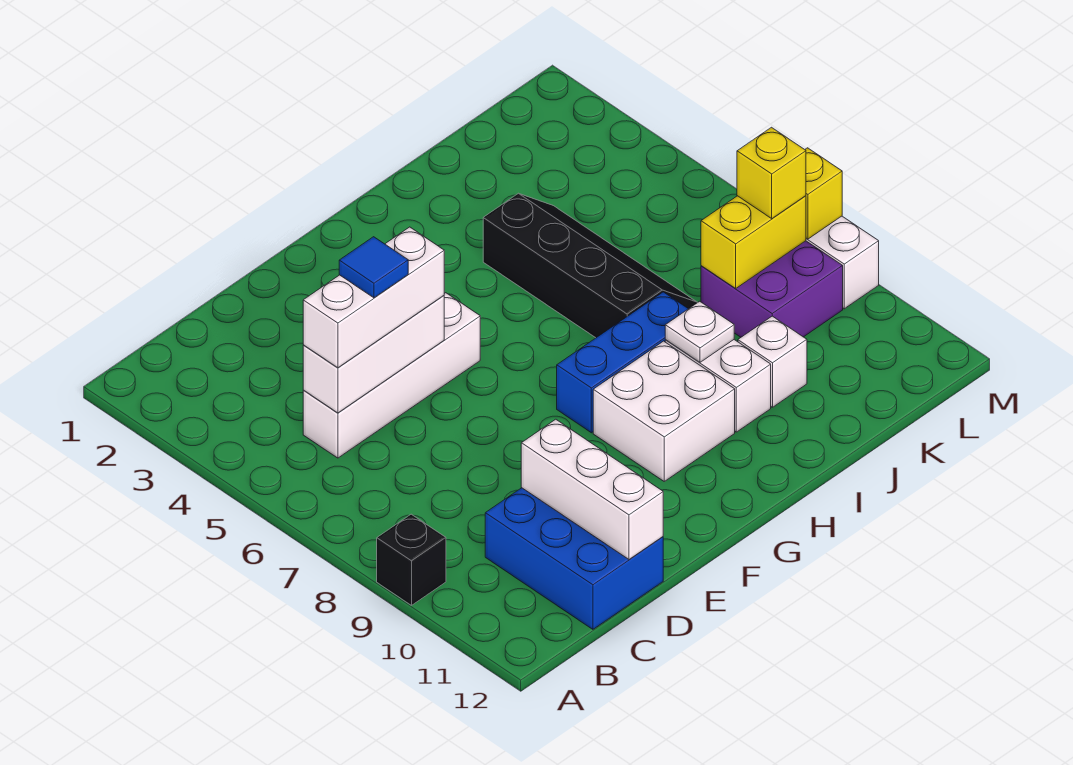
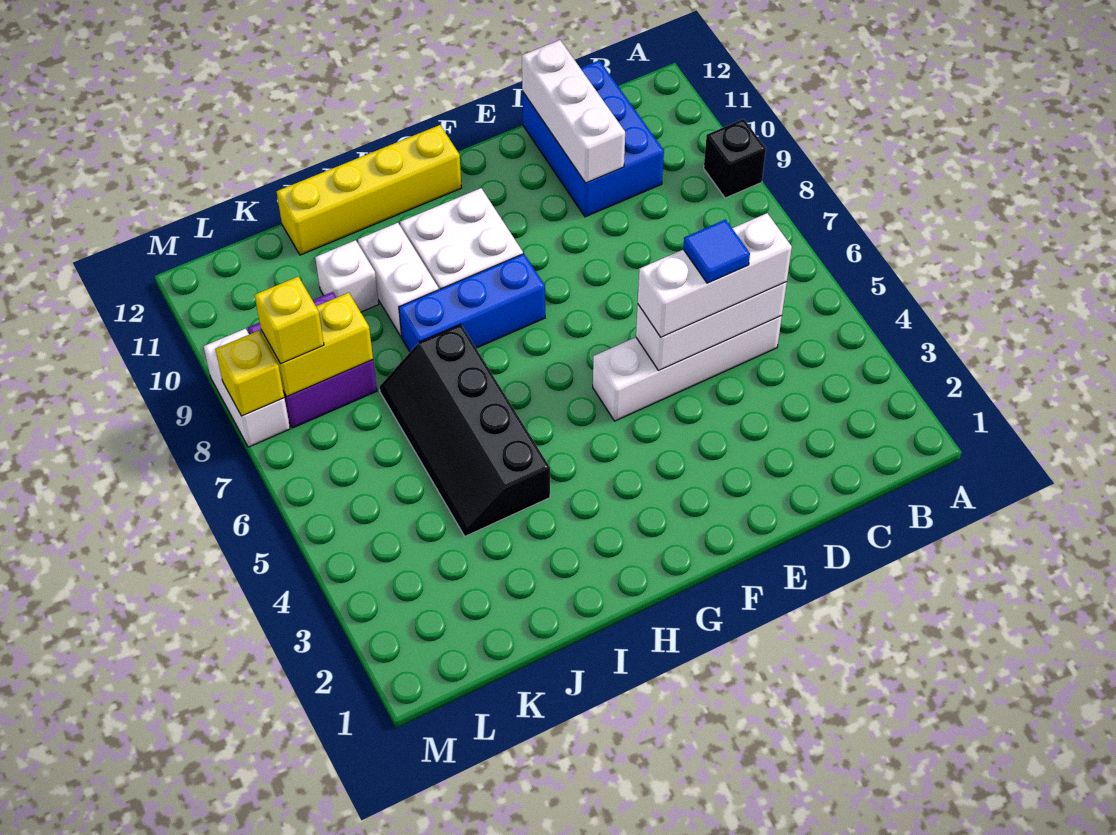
none -> yellow brick G12:J12 level 1
white plate I9 level 2 -> none

